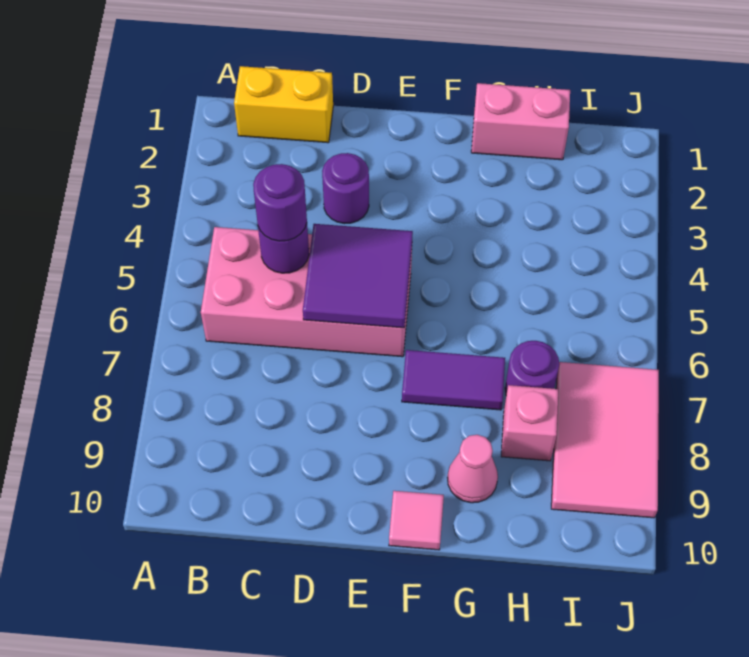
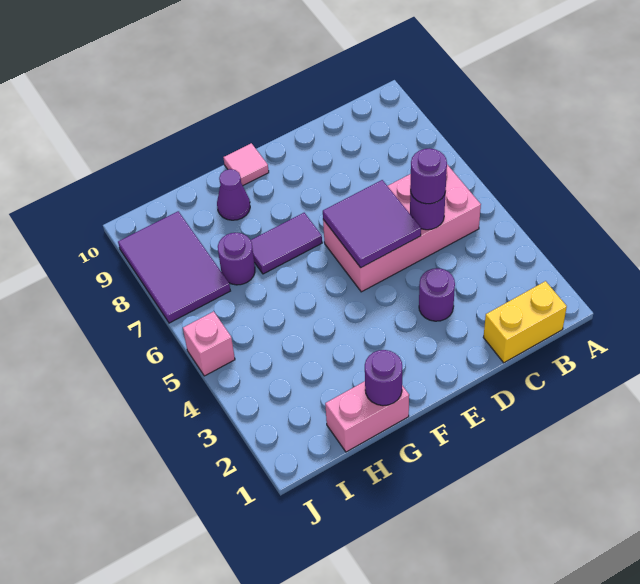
none -> purple round brick G1 level 2
pink cone G9 level 1 -> purple cone G9 level 1
pink brick H8 level 1 -> pink brick J5 level 1
pink tile I7:J9 level 1 -> purple tile I7:J9 level 1

